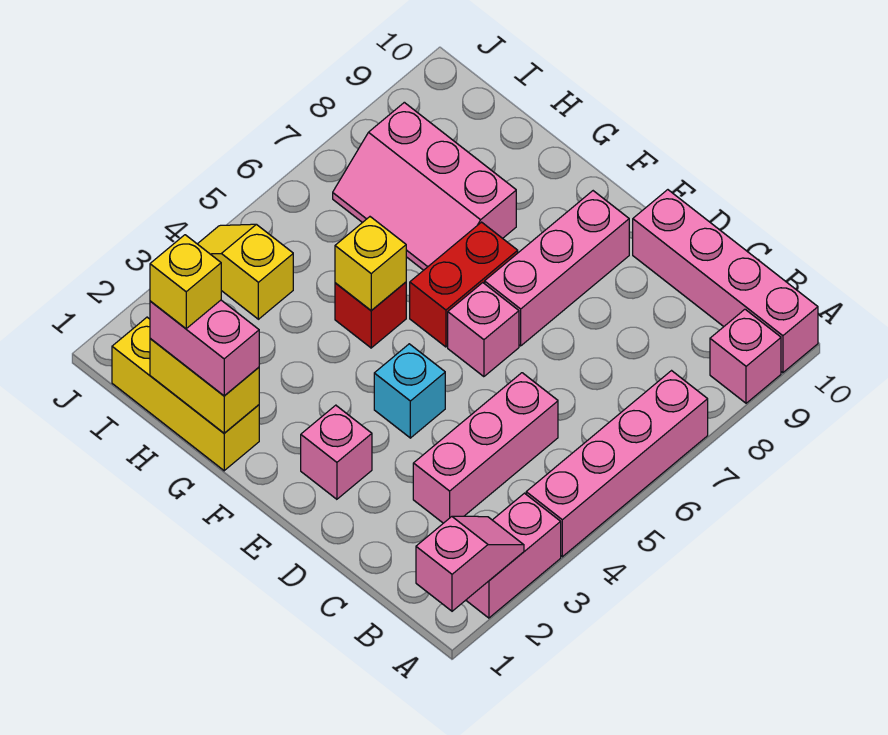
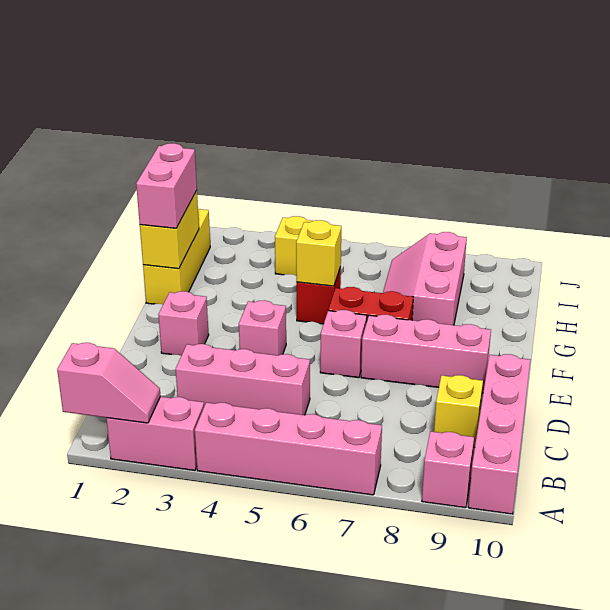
cyan brick E4 level 1 -> pink brick E4 level 1
yellow brick H1 level 4 -> yellow brick C9 level 1

